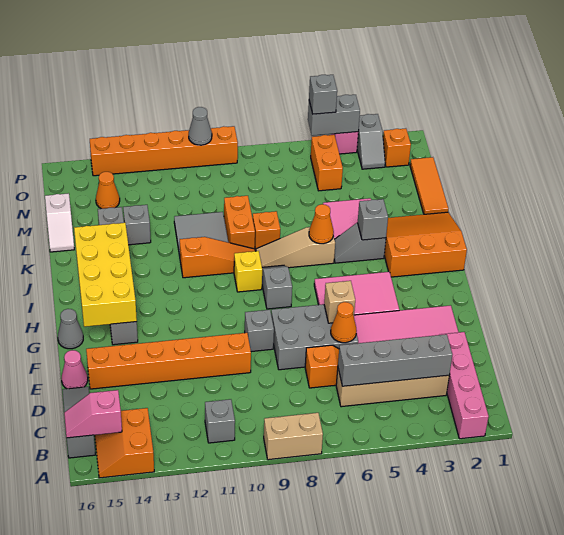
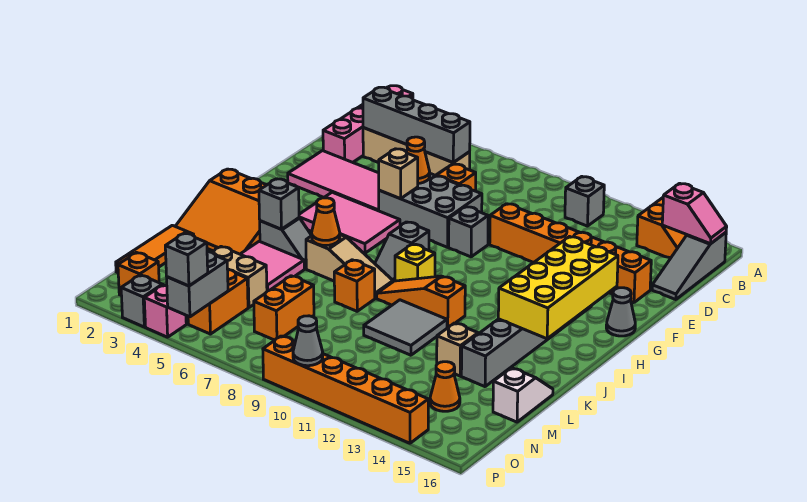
tan brick A8:A9 level 1 -> tan brick M4:M5 level 1
pink cone E16 level 1 -> none
orange brick K9:L9 level 1 -> orange brick M7:N7 level 1
grey brick L13 level 1 -> tan brick L13 level 1
grey brick P4:P5 level 2 -> grey brick O5:P5 level 2

